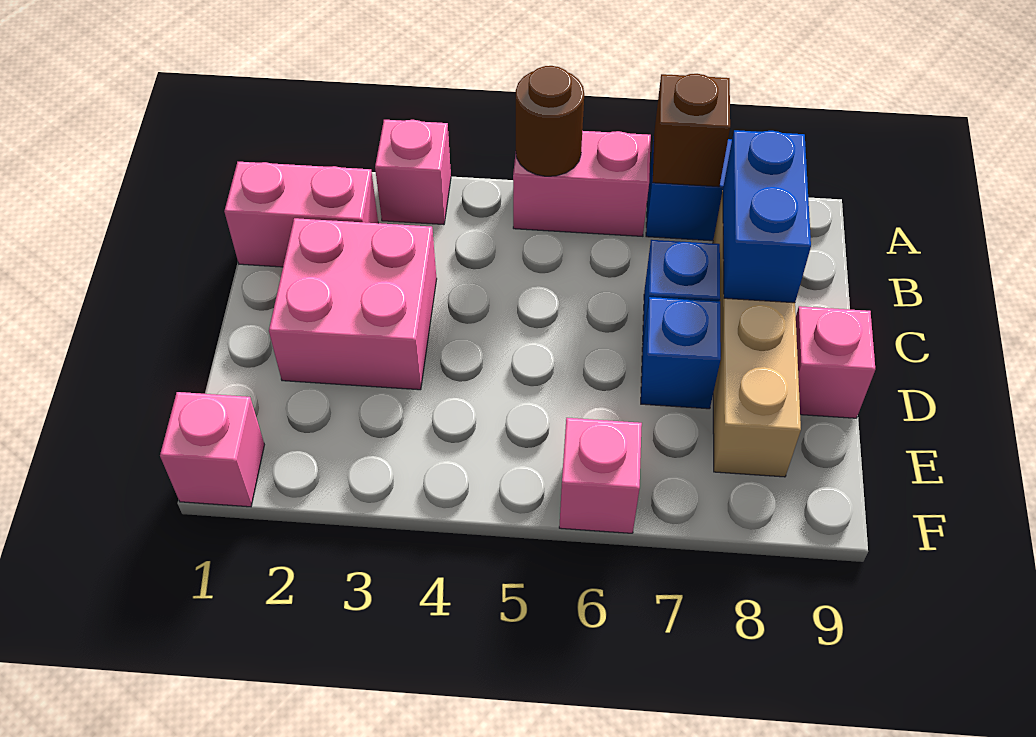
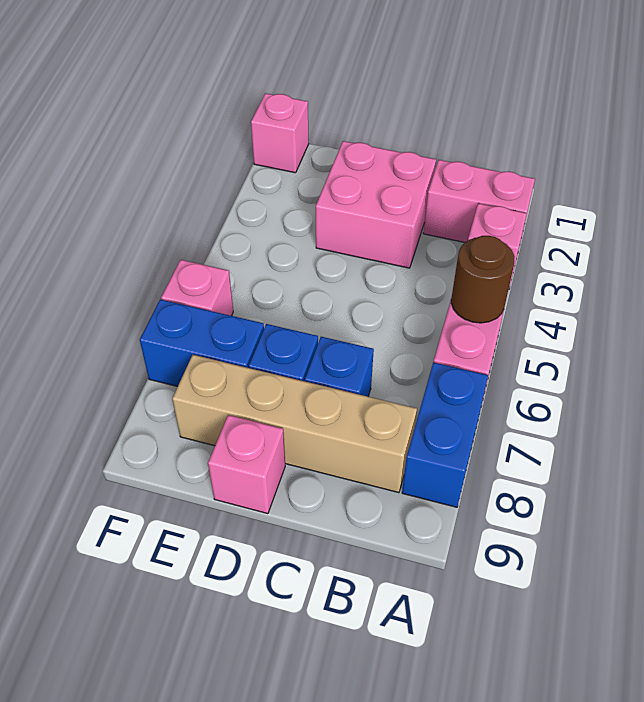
brown brick A7 level 2 -> none
pink brick B1:B2 level 1 -> pink brick A2:B2 level 1
blue brick B8:C8 level 2 -> blue brick E7:F7 level 1

